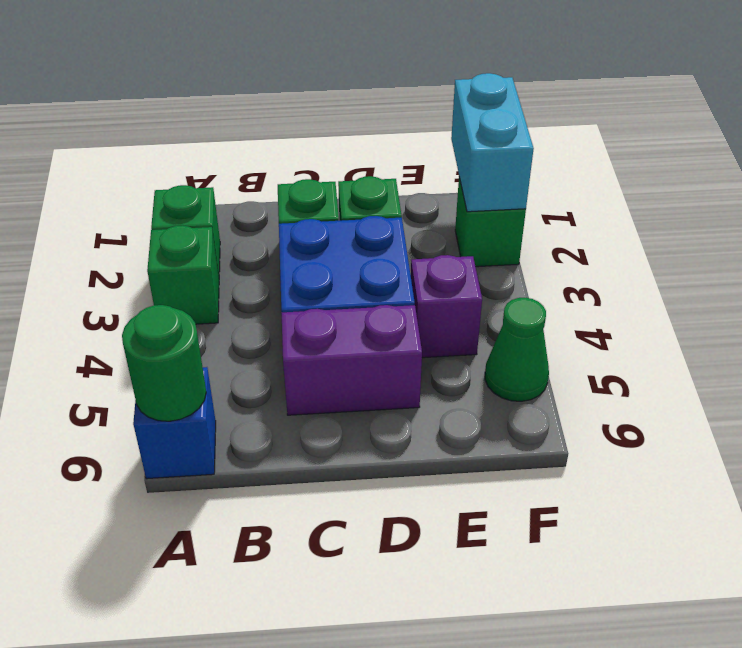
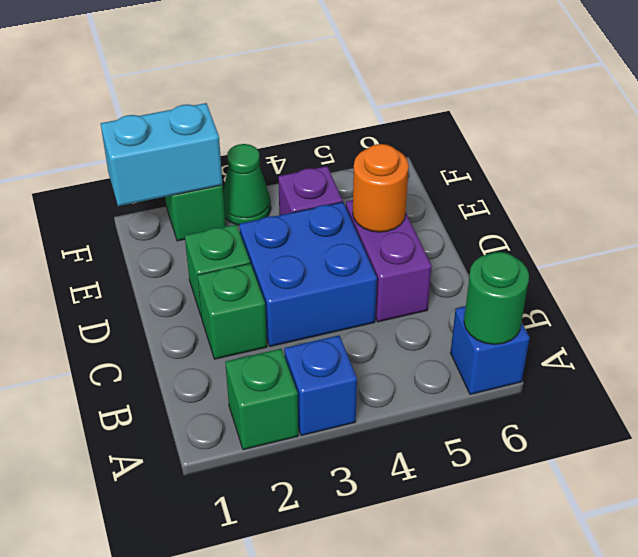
green brick A3 level 1 -> blue brick A3 level 1
none -> orange round brick D5 level 2
green cone F5 level 1 -> green cone F3 level 1

